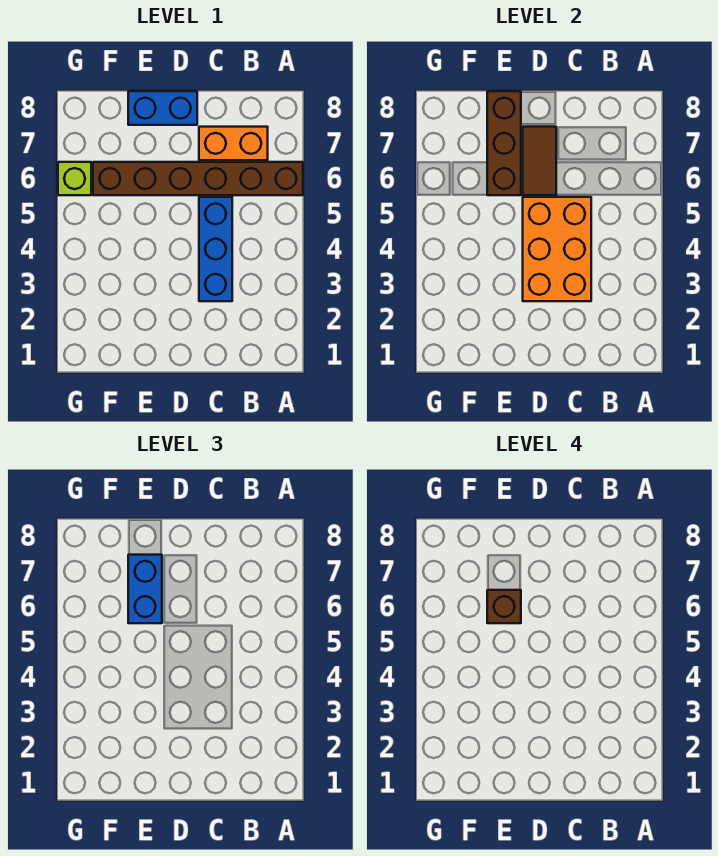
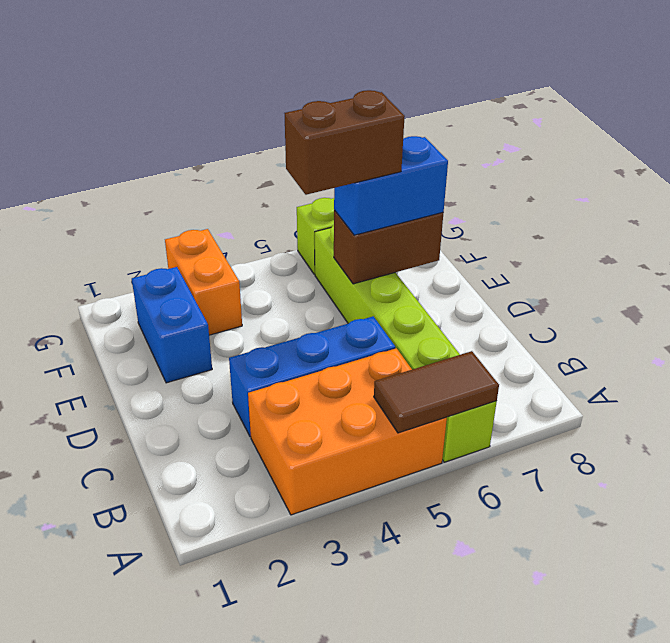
brown brick A6:F6 level 1 -> lime brick A6:F6 level 1
orange brick B7:C7 level 1 -> orange brick F3:G3 level 1
orange brick C3:D5 level 2 -> orange brick A3:B5 level 1
brown tile D6:D7 level 2 -> brown tile A5:A6 level 2
blue brick D8:E8 level 1 -> blue brick E2:F2 level 1
brown brick E6:E8 level 2 -> brown brick E6:E7 level 2
brown brick E6 level 4 -> brown brick E5:E6 level 4

